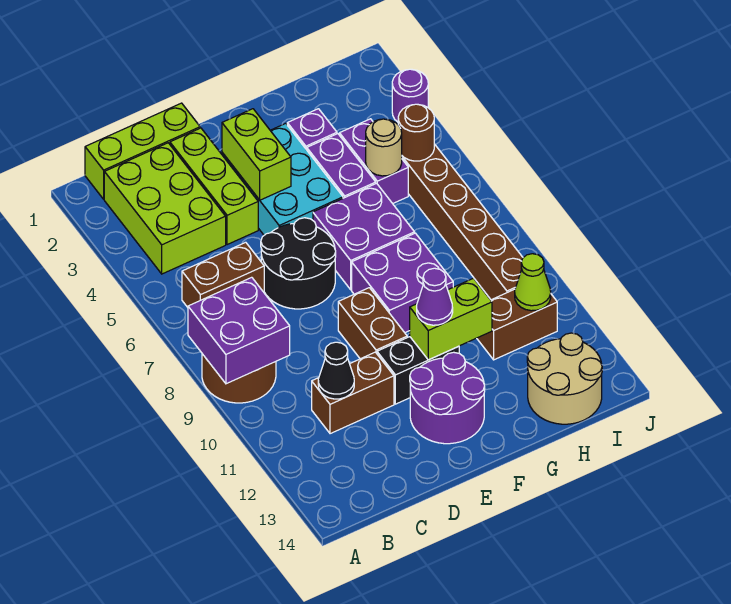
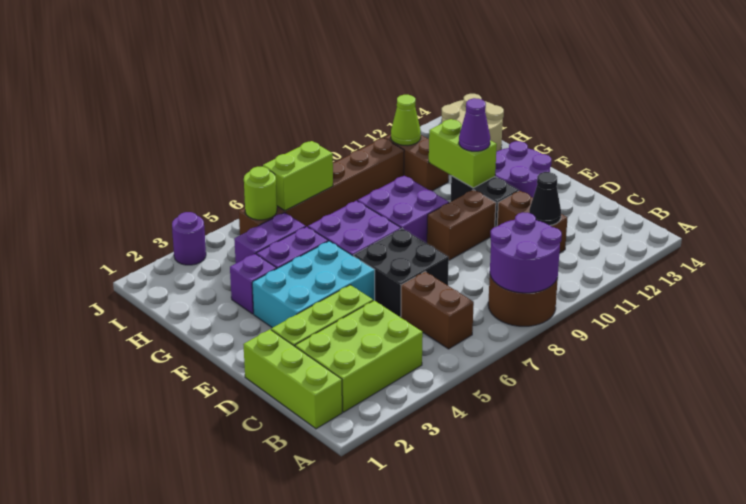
purple brick A8:B9 level 2 -> purple round brick A8:B9 level 2
black round brick D6:E7 level 1 -> black brick D6:E7 level 1
lime brick E3:E4 level 2 -> lime brick I6:I7 level 2
tan round brick H5 level 2 -> none
brown round brick I5 level 2 -> lime round brick I5 level 2

